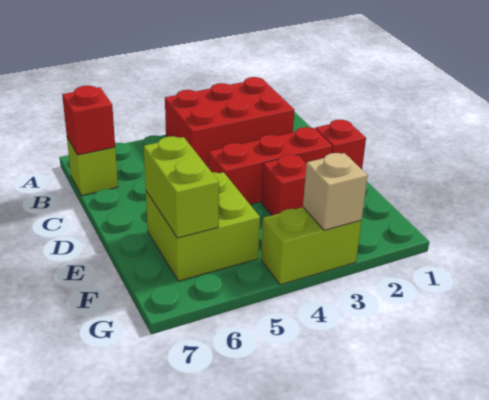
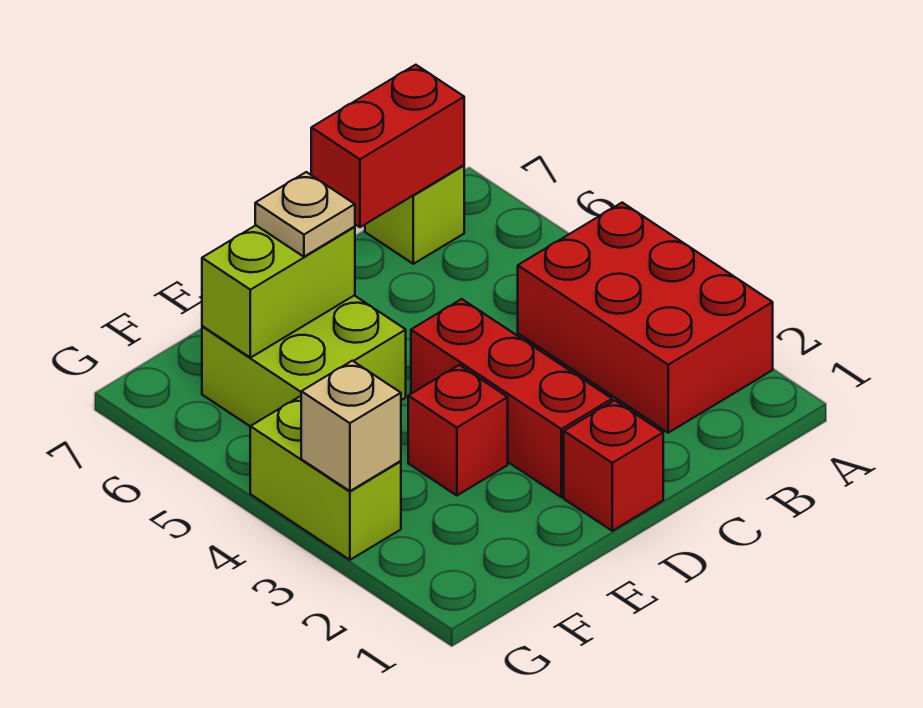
red brick B7 level 2 -> red brick B7:C7 level 2
none -> tan plate E6 level 3

